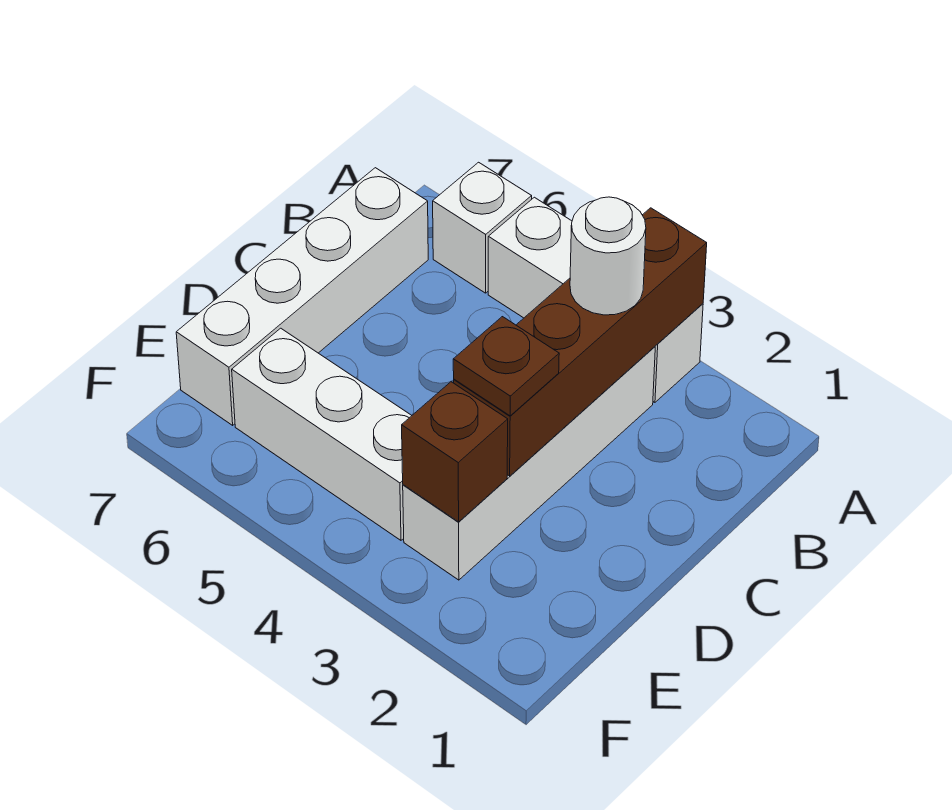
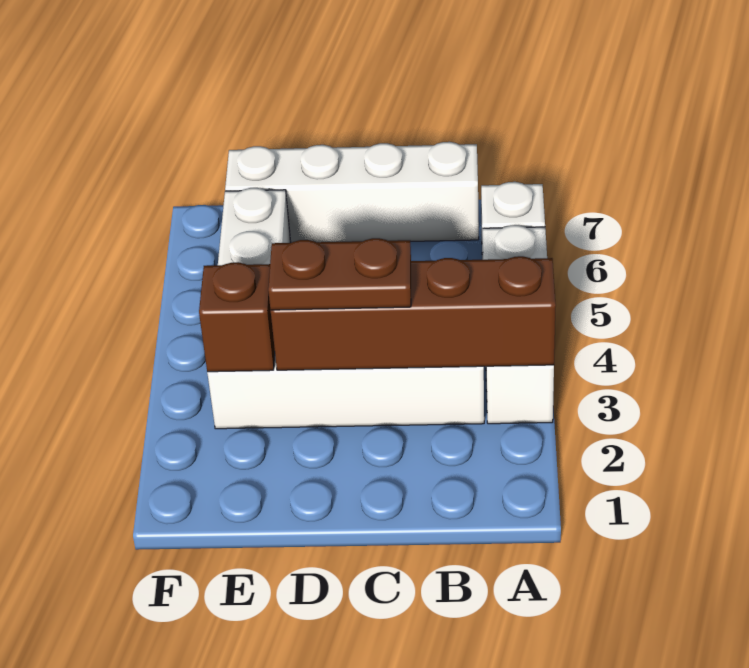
white round brick B3 level 3 -> none
brown plate D3 level 3 -> brown plate C3:D3 level 3

